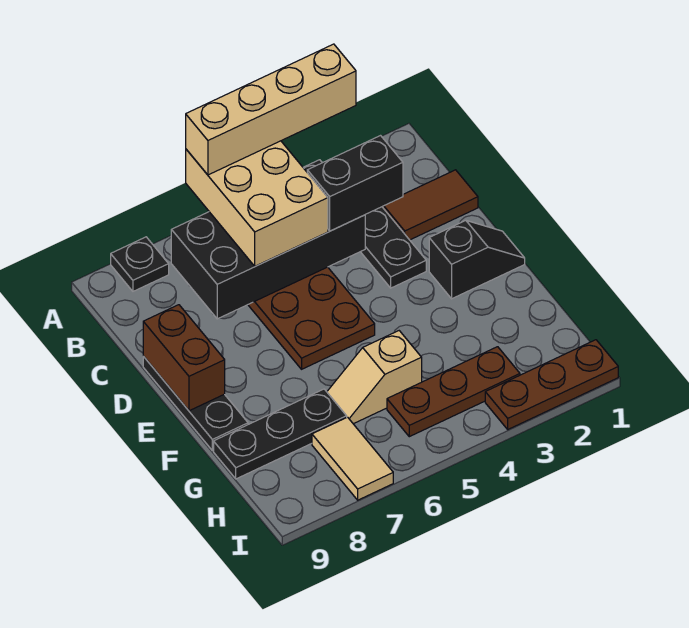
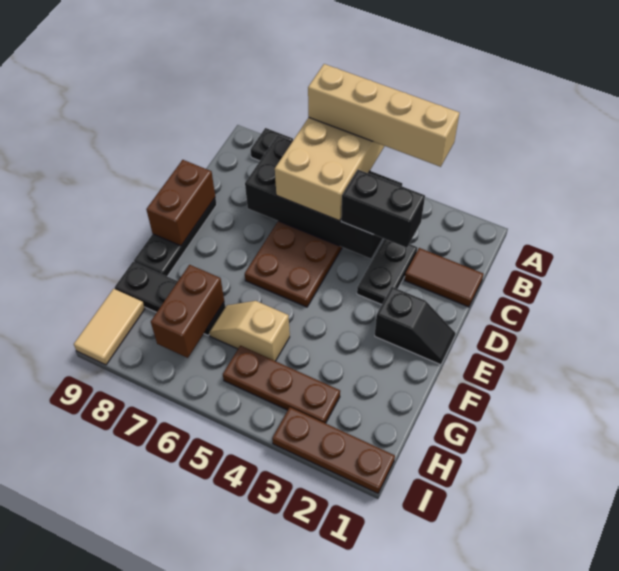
none -> brown brick G7:H7 level 2
tan tile H7:I7 level 1 -> tan tile H9:I9 level 1

